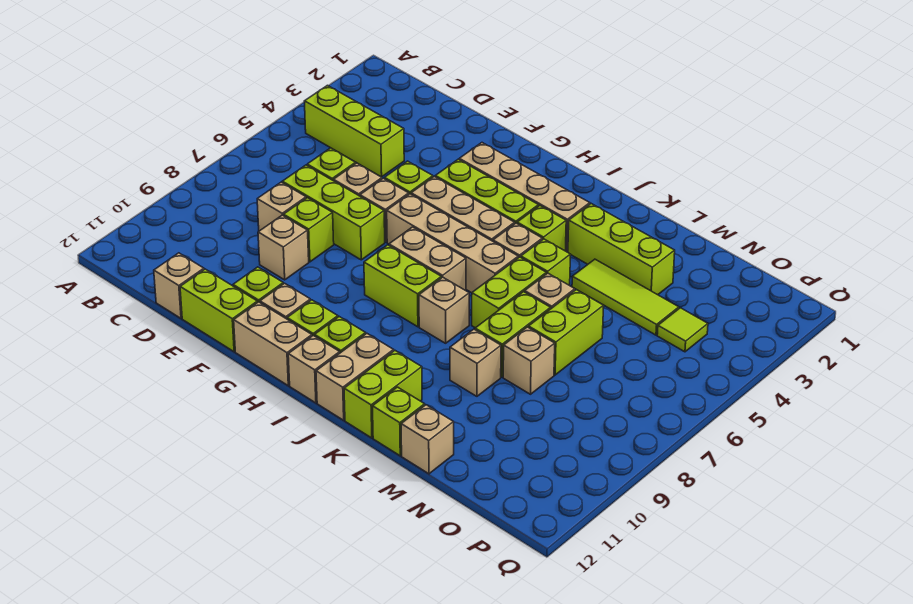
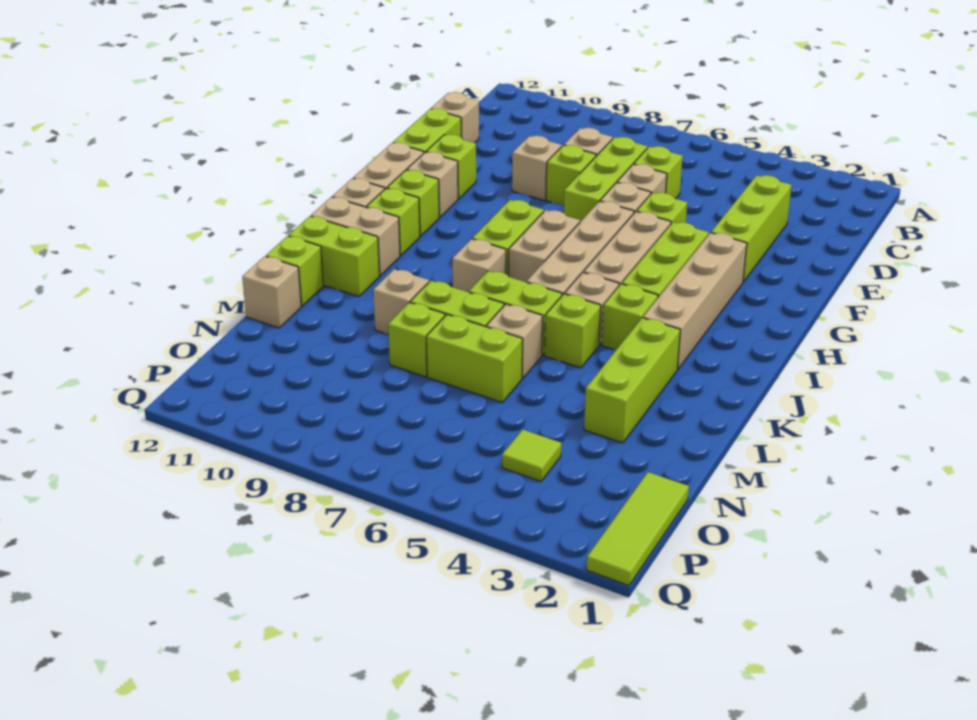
lime brick B4:D4 level 1 -> lime brick D3:F3 level 1
lime tile L4:N4 level 1 -> lime tile O1:Q1 level 1
tan brick M8 level 1 -> lime brick M8 level 1

